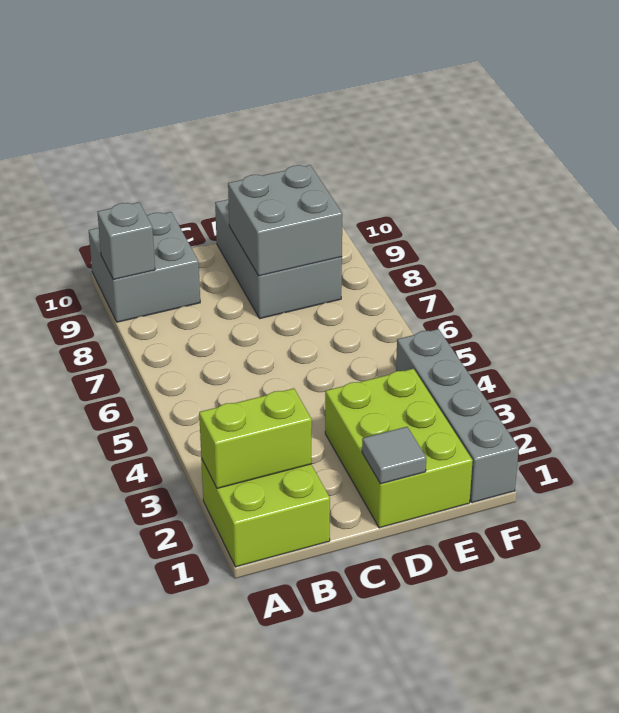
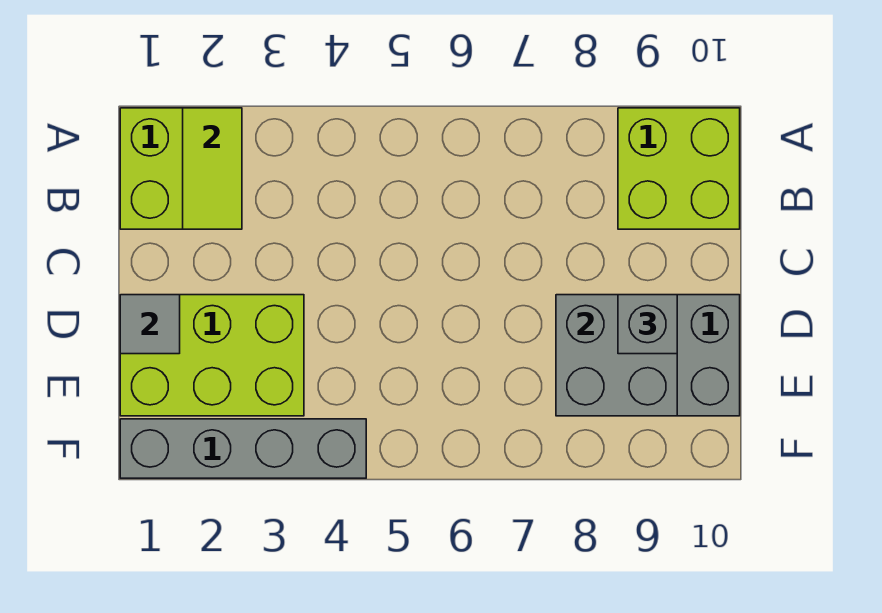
lime brick A2:B2 level 2 -> lime tile A2:B2 level 2
grey brick A9:B10 level 1 -> lime brick A9:B10 level 1
grey brick A9 level 2 -> grey brick D9 level 3

